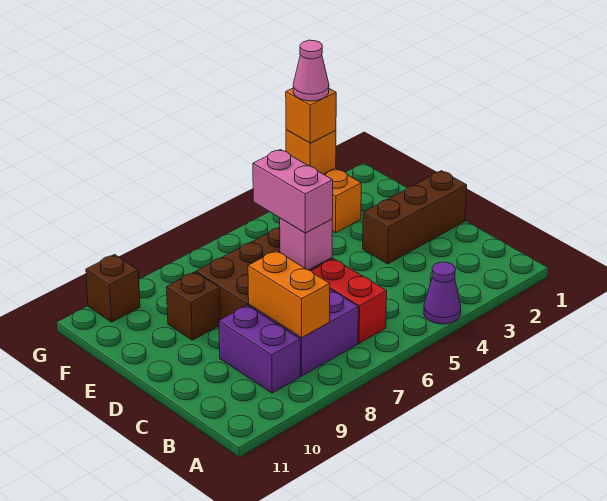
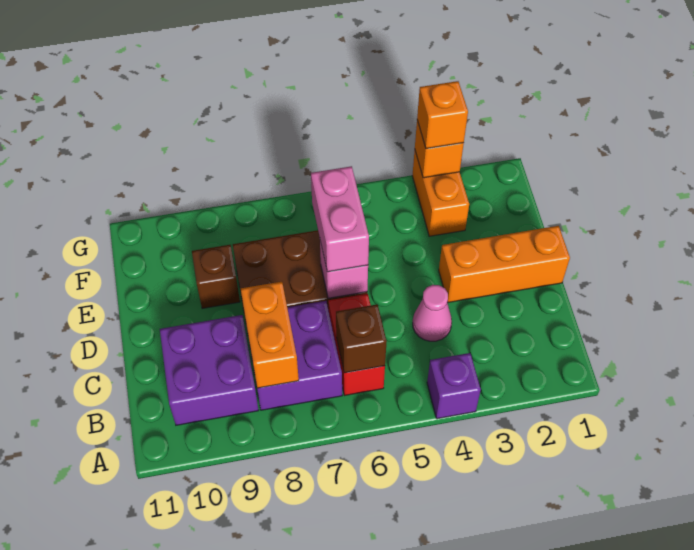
purple cone A4 level 1 -> purple brick A4 level 1
purple brick B9:C9 level 1 -> purple brick B9:C10 level 1
brown brick D1:D3 level 1 -> orange brick D1:D3 level 1
pink cone G3 level 4 -> pink cone C4 level 1
brown brick G10 level 1 -> brown brick B6 level 2

